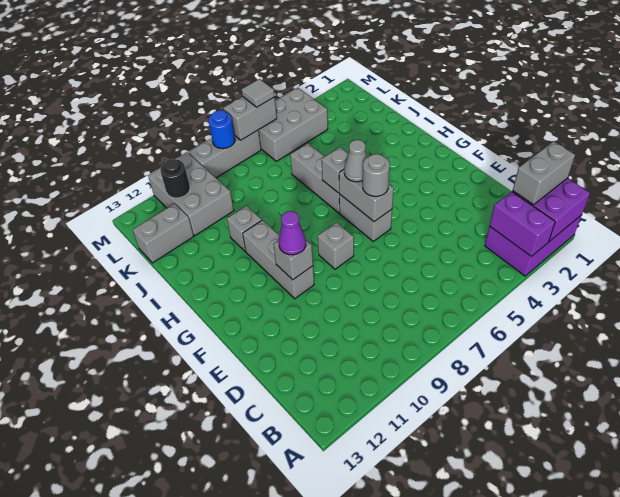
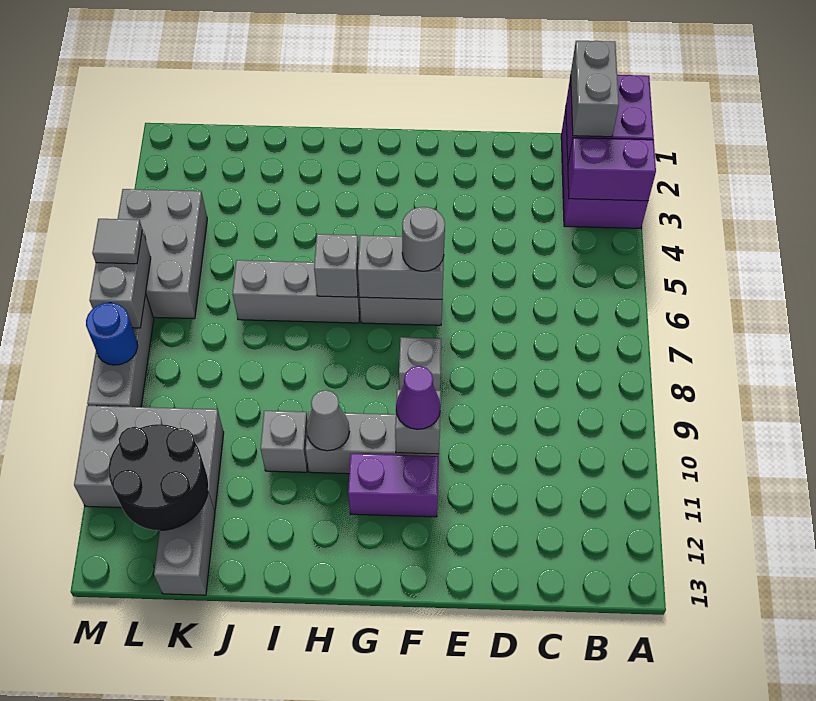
none -> purple brick F11:G11 level 1
grey cone G6 level 3 -> grey cone H10 level 2
black round brick L11 level 2 -> black round brick K11:L12 level 2

